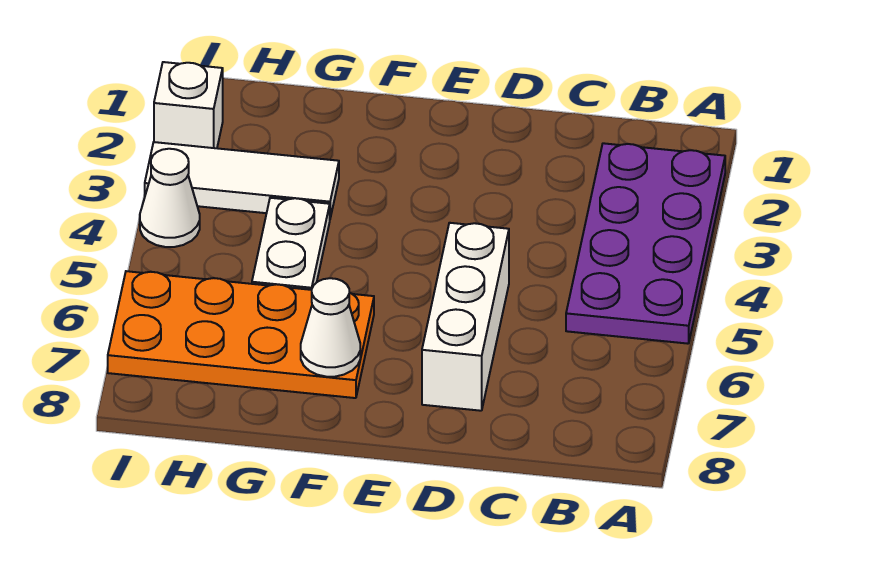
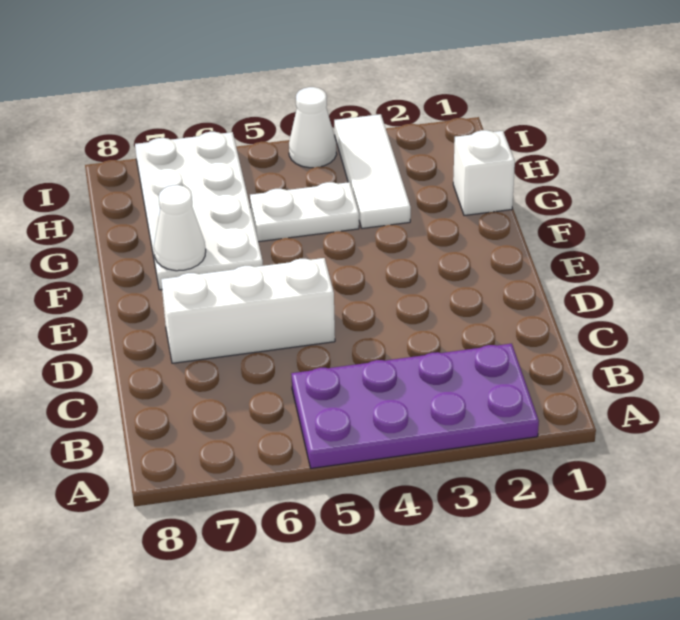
orange plate F6:I7 level 1 -> white plate F6:I7 level 1
white brick I2 level 1 -> white brick G1 level 1

